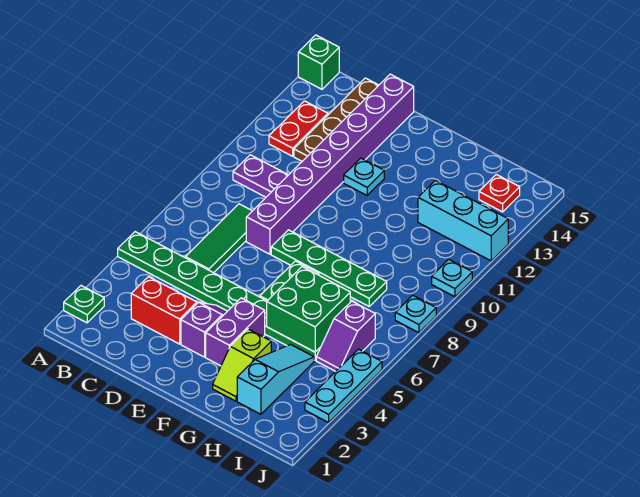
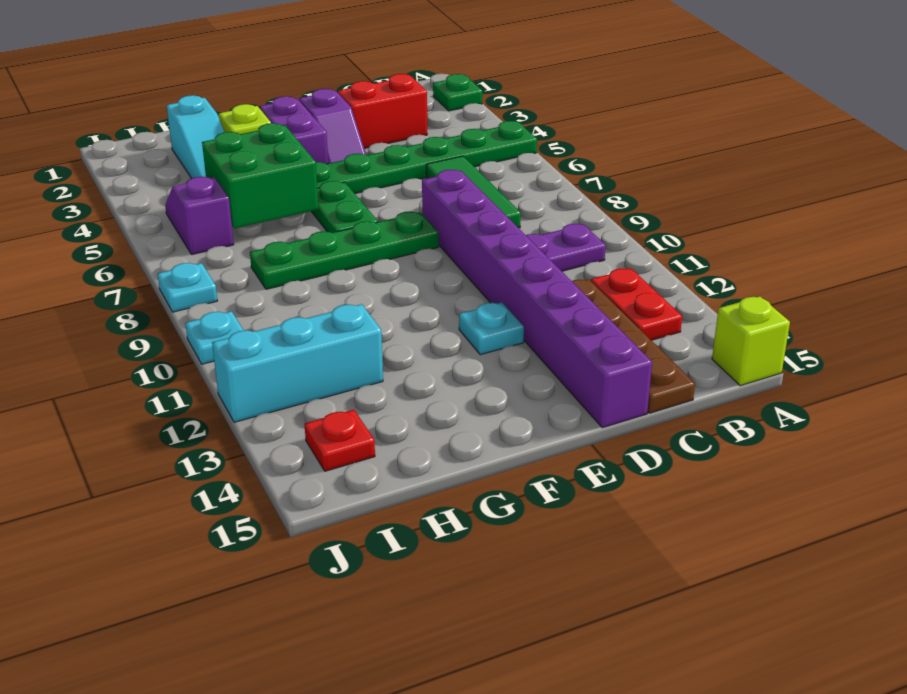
green brick A15 level 1 -> lime brick A15 level 1
cyan plate J3:J5 level 1 -> none

